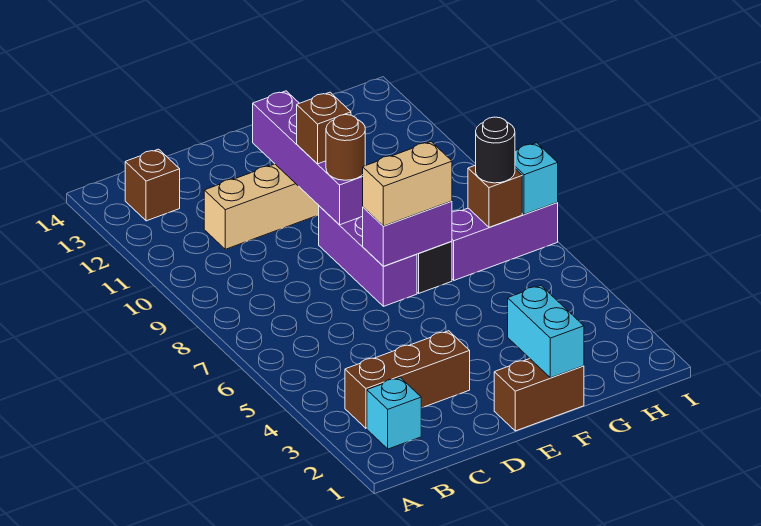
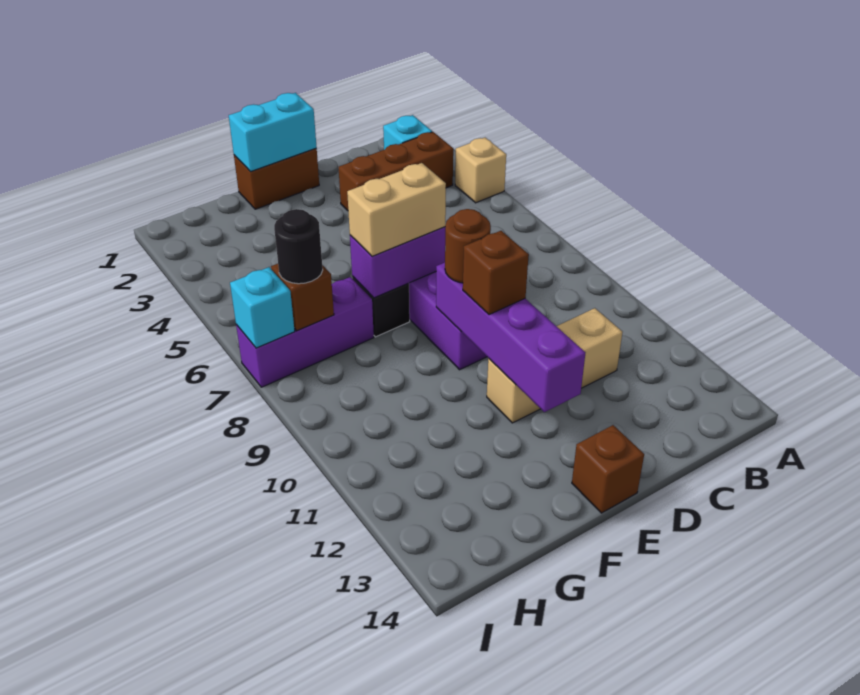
none -> tan brick A4 level 1
brown brick B13 level 1 -> brown brick E14 level 1
cyan brick F1:F2 level 2 -> cyan brick E1:F1 level 2

